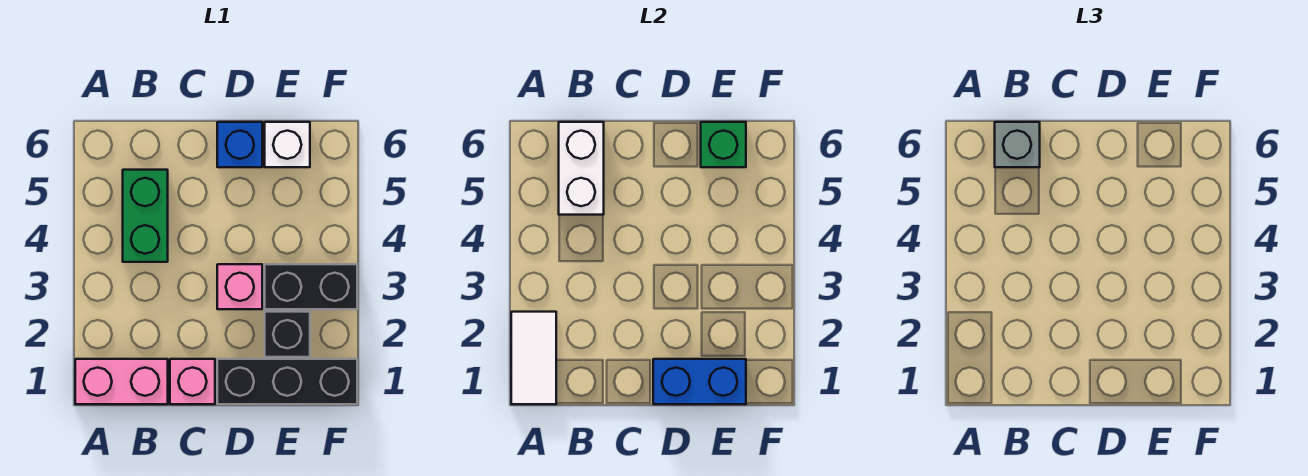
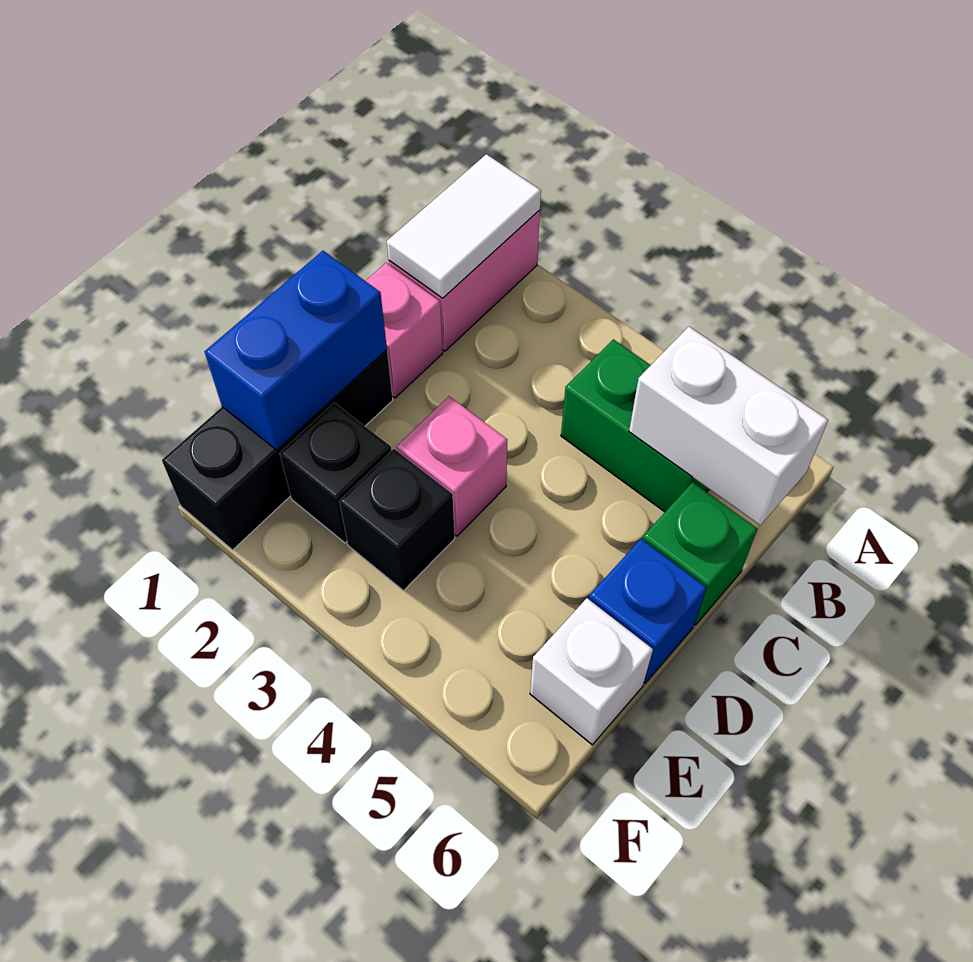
white tile A1:A2 level 2 -> white tile A1:B1 level 2
grey brick B6 level 3 -> none
black brick E3:F3 level 1 -> black brick E3 level 1
green brick E6 level 2 -> green brick C6 level 1

